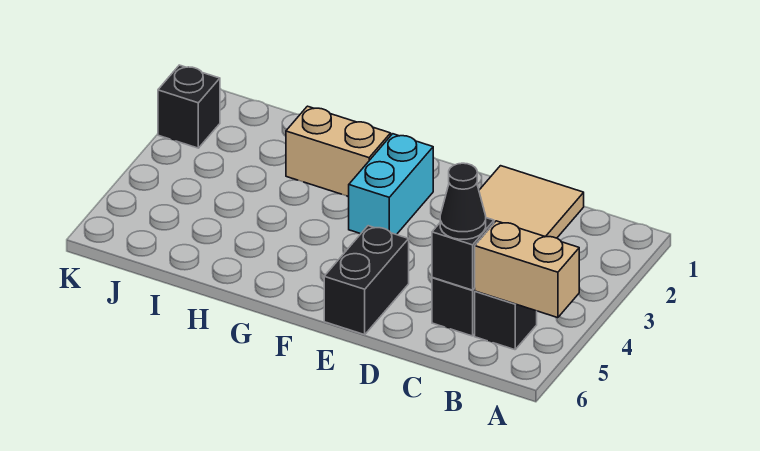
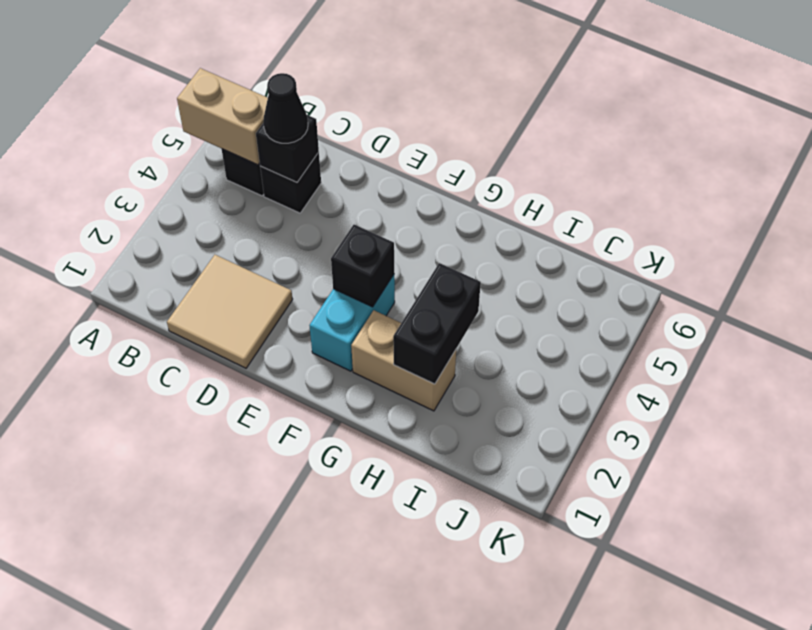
black brick E5:E6 level 1 -> black brick H2:H3 level 2
black brick K2 level 1 -> black brick F3 level 2

